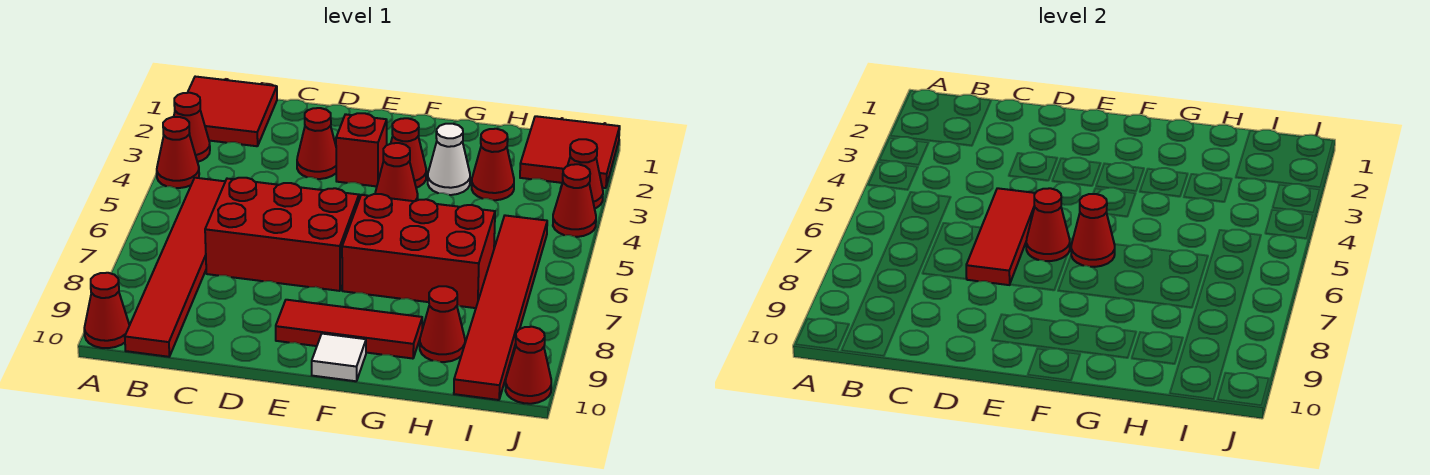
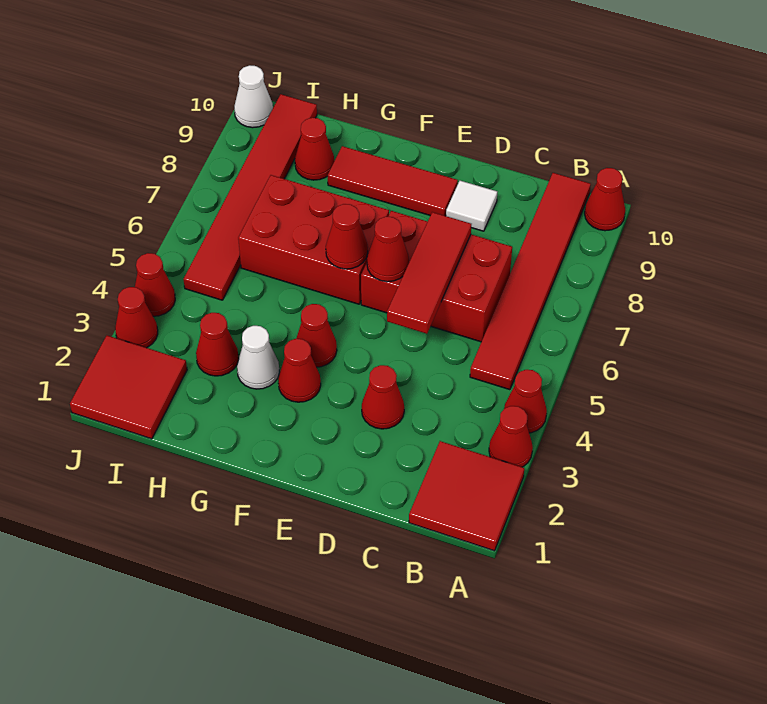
red brick E3 level 1 -> none
white tile F10 level 1 -> white tile D9 level 1
red cone J10 level 1 -> white cone J10 level 1

